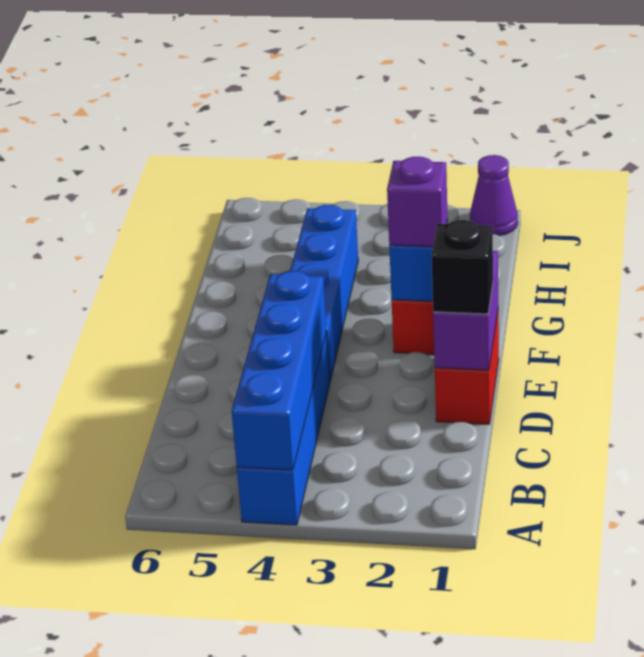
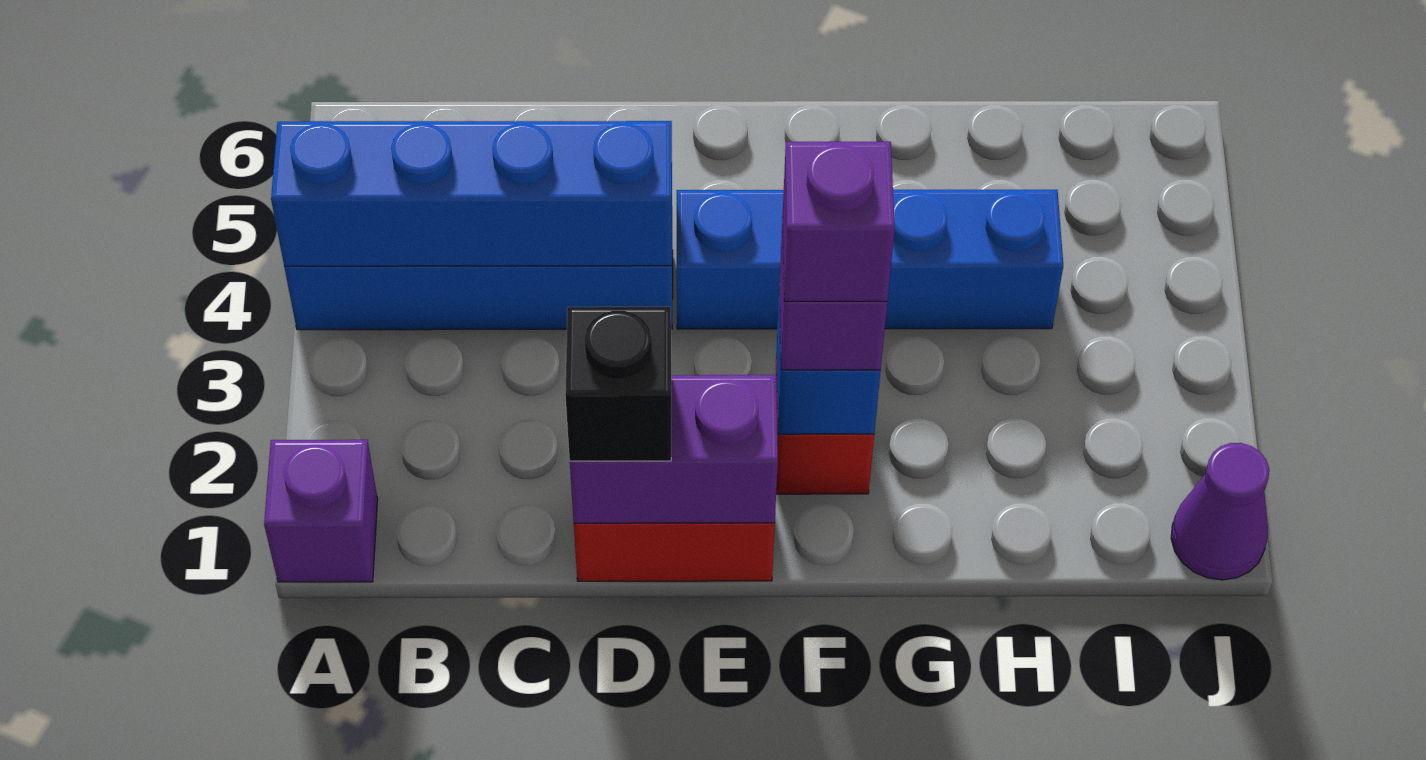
none -> purple brick A1 level 1
none -> purple brick F2 level 4

